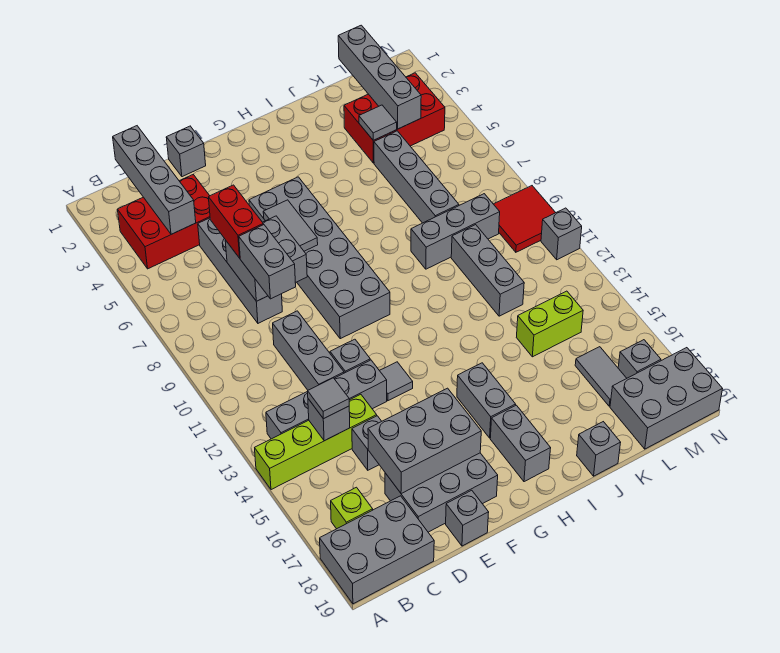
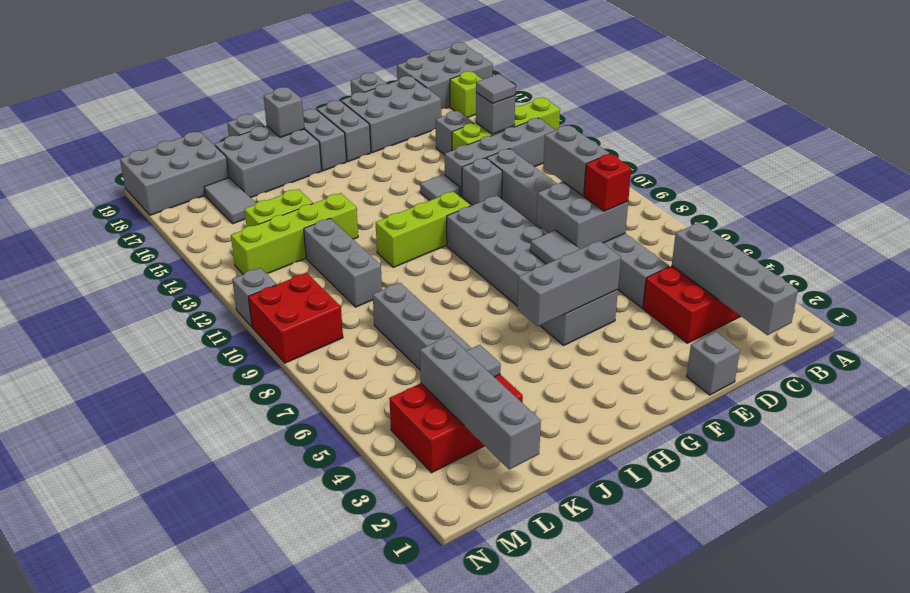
red brick D6:D7 level 3 -> red brick D7 level 3
grey brick D16:F17 level 2 -> grey brick I17:K18 level 1
none -> lime brick G11:I11 level 1
grey brick H15:H16 level 1 -> grey brick G17:G18 level 1
grey brick J9:L9 level 1 -> grey brick F5:H5 level 2
none -> lime brick J13:M13 level 1
red tile M9:N10 level 1 -> red brick M9:N10 level 1
grey brick M17 level 1 -> grey brick I18 level 2

